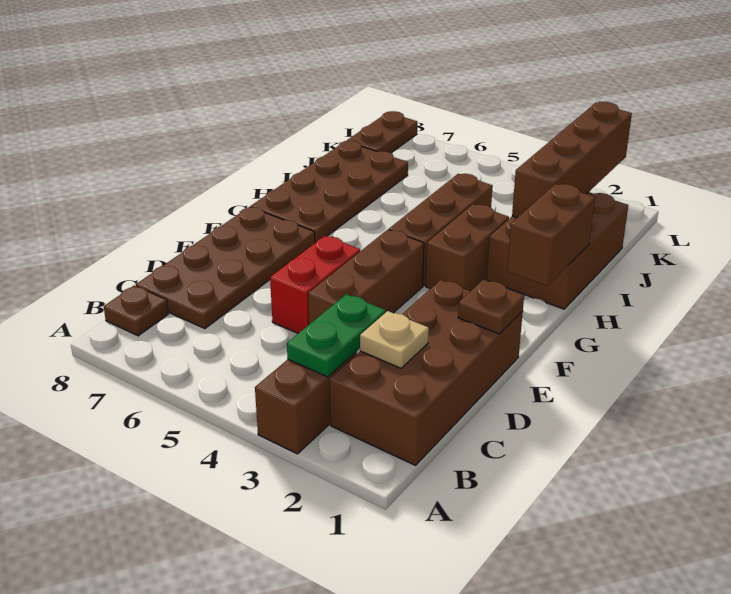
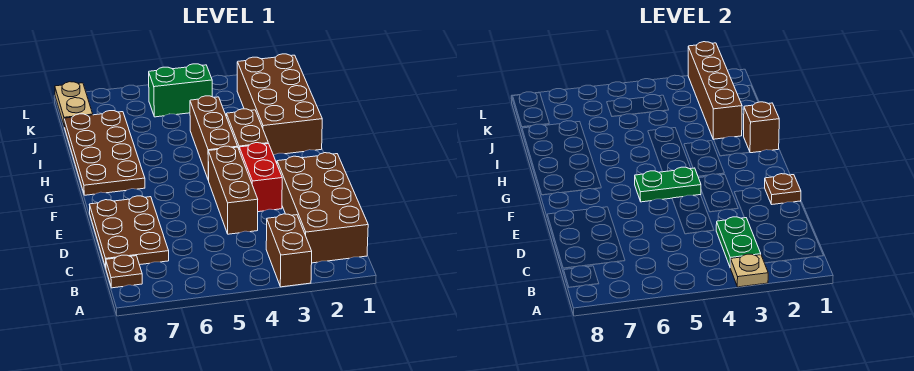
tan plate C2 level 2 -> tan plate A3 level 2
brown plate C7:F8 level 1 -> brown plate C7:E8 level 1
red brick D5:E5 level 1 -> red brick E3:F3 level 1
none -> green plate F4:F5 level 2
brown brick G1:H1 level 2 -> brown brick H1 level 2
brown brick H1:J2 level 1 -> brown brick H1:K2 level 1
none -> green brick K4:K5 level 1
brown plate K8:L8 level 1 -> tan plate K8:L8 level 1

